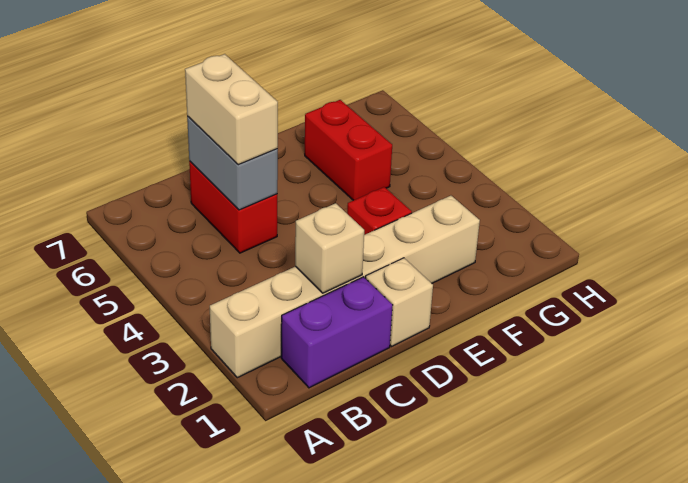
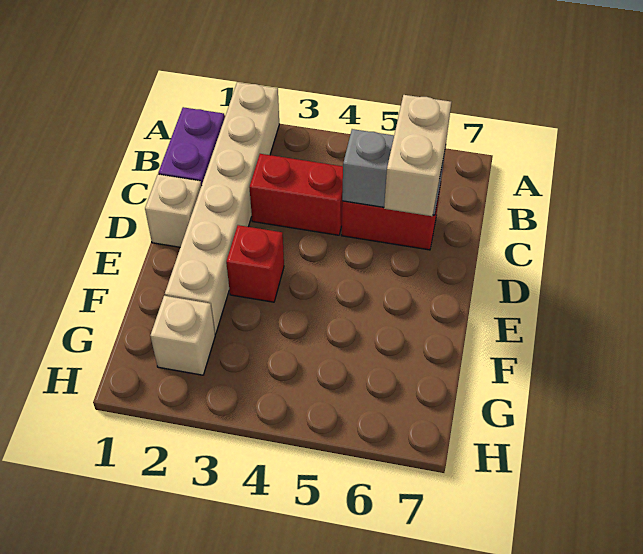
tan brick C2 level 2 -> tan brick G2 level 1
tan brick C5:C6 level 3 -> tan brick C6:D6 level 3
red brick F5:F6 level 1 -> red brick C3:C4 level 1

